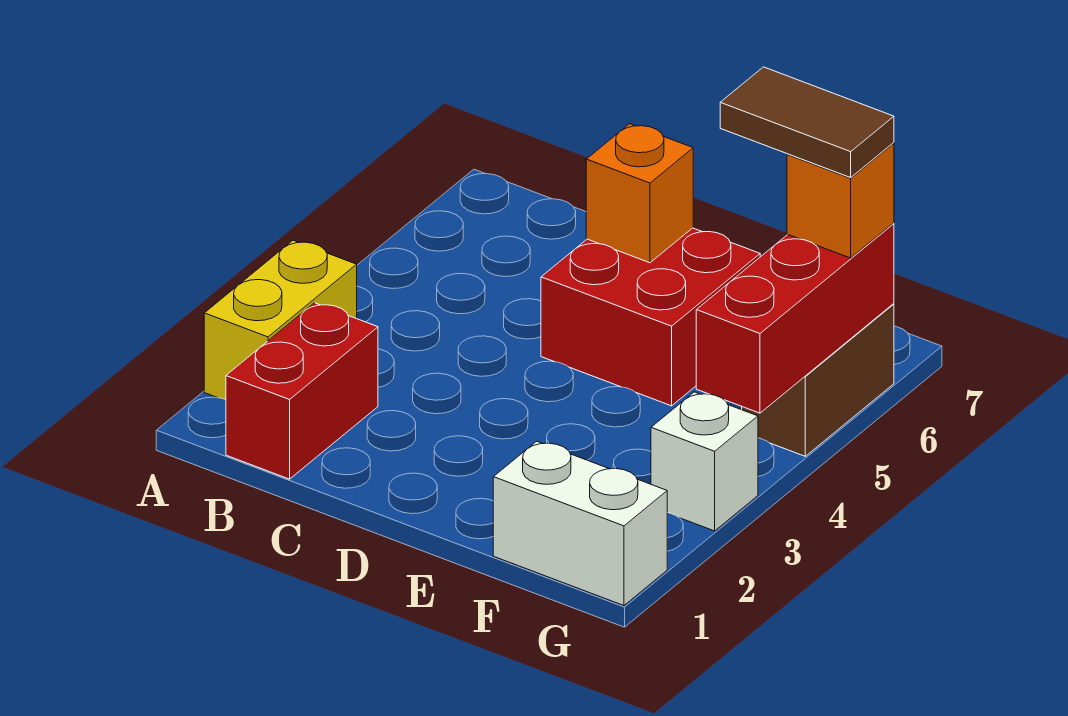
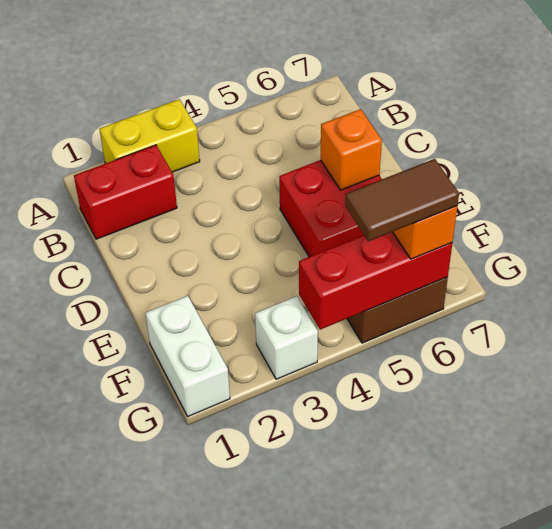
brown tile F6:G6 level 4 -> brown tile G5:G6 level 4

